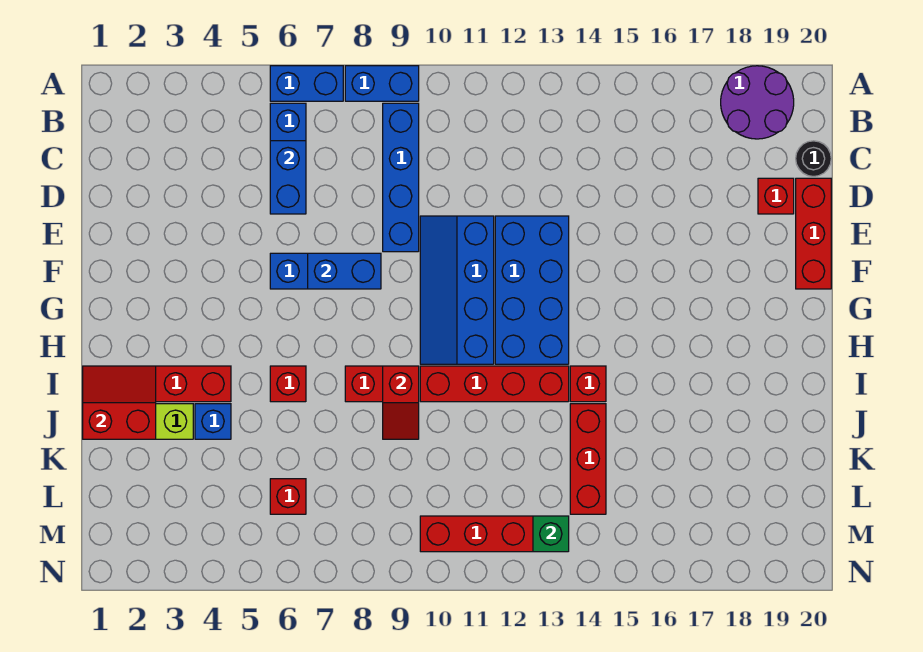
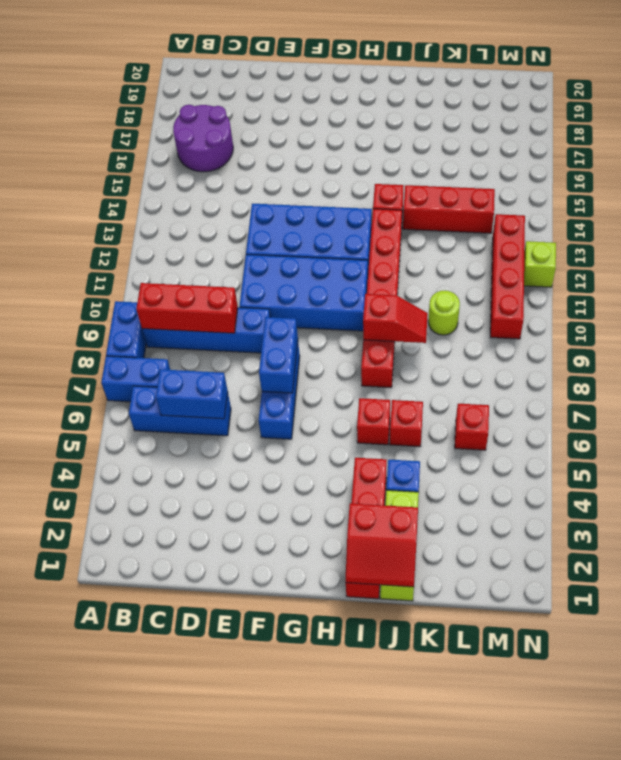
blue brick A6:A7 level 1 -> blue brick A7:B7 level 1
purple round brick A18:B19 level 1 -> purple round brick B16:C17 level 1
black round brick C20 level 1 -> none
red brick D19 level 1 -> red brick J6 level 1
red brick D20:F20 level 1 -> red brick B9:D9 level 2
blue slope E10:H11 level 1 top 11 -> blue brick E10:H11 level 1
red slope I1:J2 level 2 top J -> red slope I1:J2 level 2 top 2
none -> lime round brick K10 level 1
green brick M13 level 2 -> none
none -> lime brick N12 level 1

